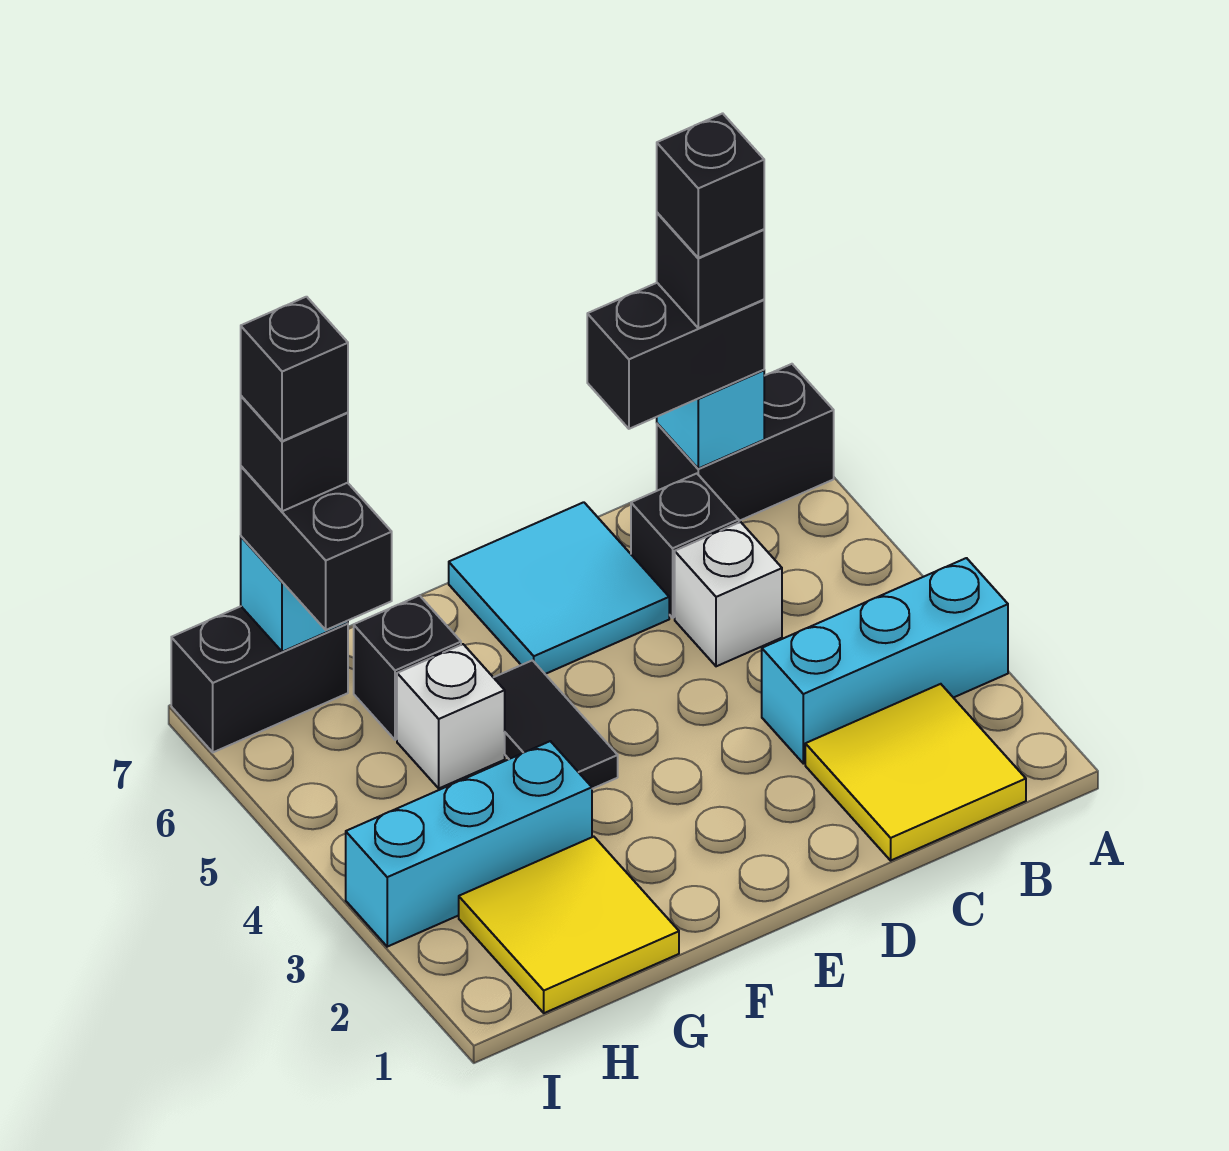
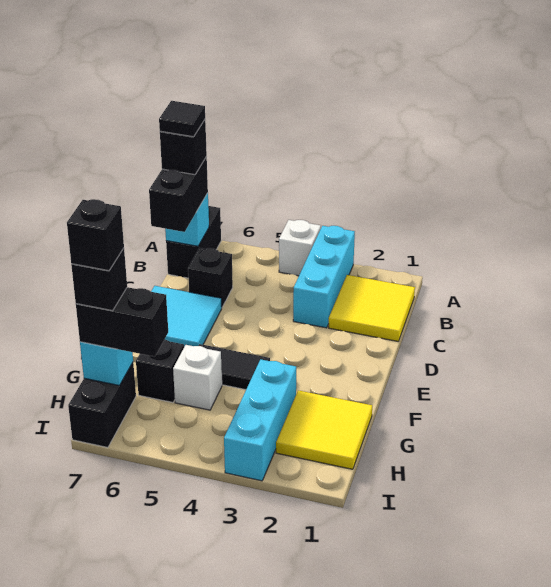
black brick B7 level 5 -> black tile B7 level 5
white brick C5 level 1 -> white brick A4 level 1

